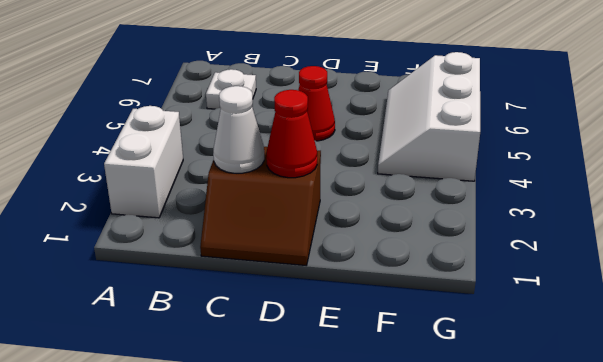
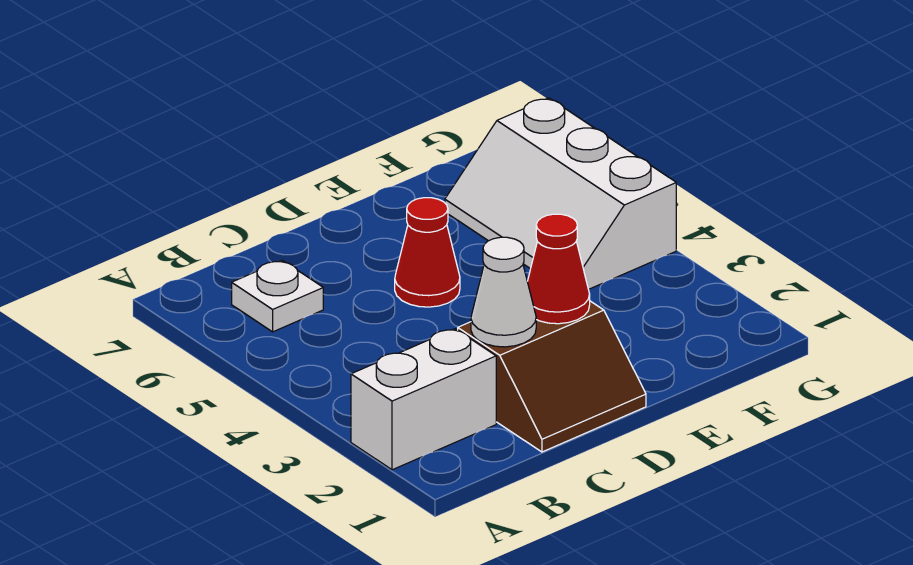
white brick A2:A3 level 1 -> white brick A2:B2 level 1

